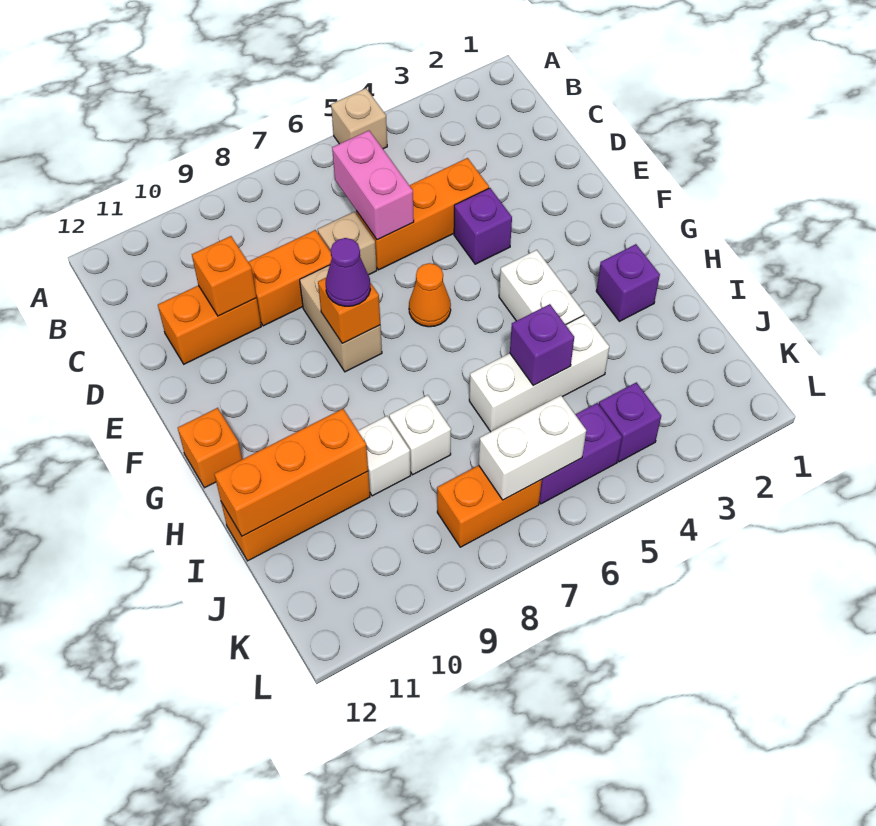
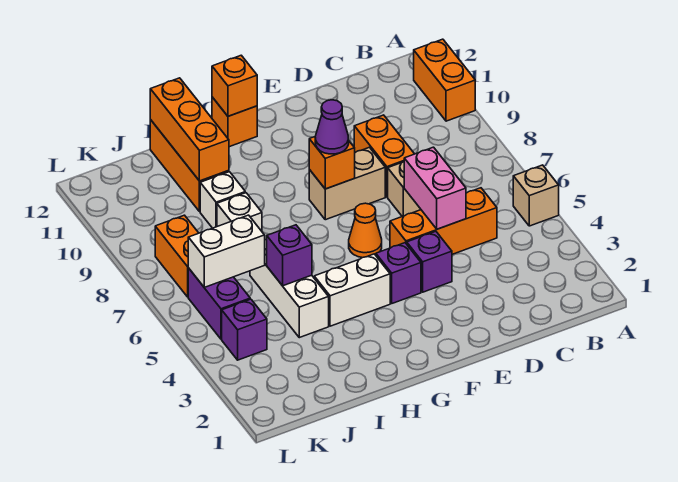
pink brick C6:D6 level 2 -> pink brick D5:D6 level 2
orange brick D4:D6 level 1 -> orange brick C5:E5 level 1
orange brick D10:D11 level 1 -> orange brick A10:A11 level 1
orange brick D10 level 2 -> orange brick G12 level 2
purple brick H2 level 1 -> purple brick F4 level 1
white brick K6:K7 level 2 -> white brick J6:K6 level 2

